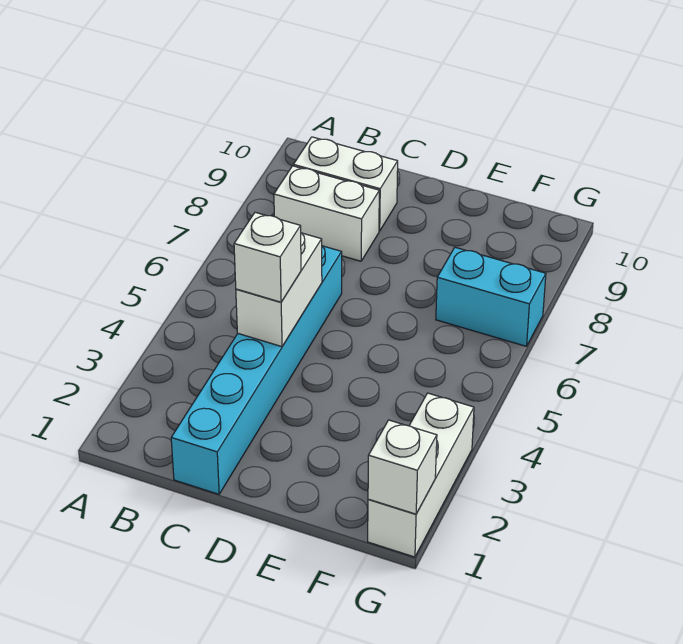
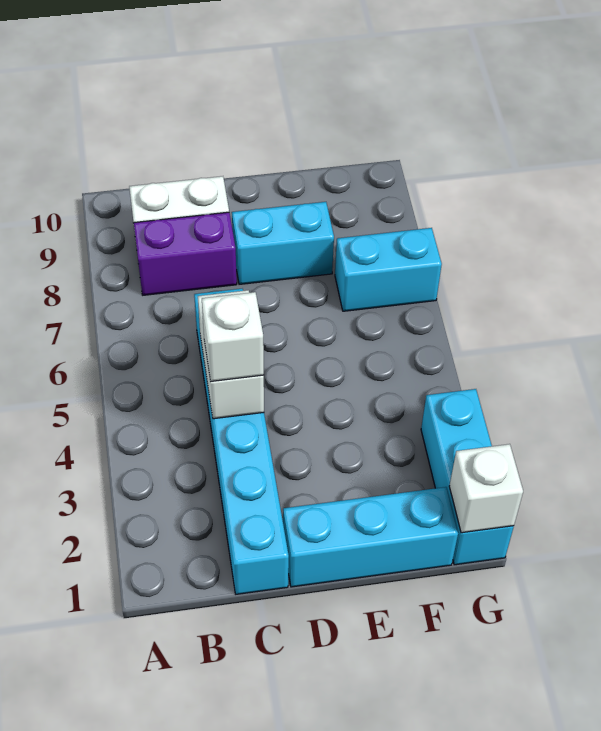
white brick B8:C8 level 1 -> purple brick B8:C8 level 1
none -> cyan brick D1:F1 level 1
none -> cyan brick D8:E8 level 1
white brick G1:G3 level 1 -> cyan brick G1:G3 level 1

